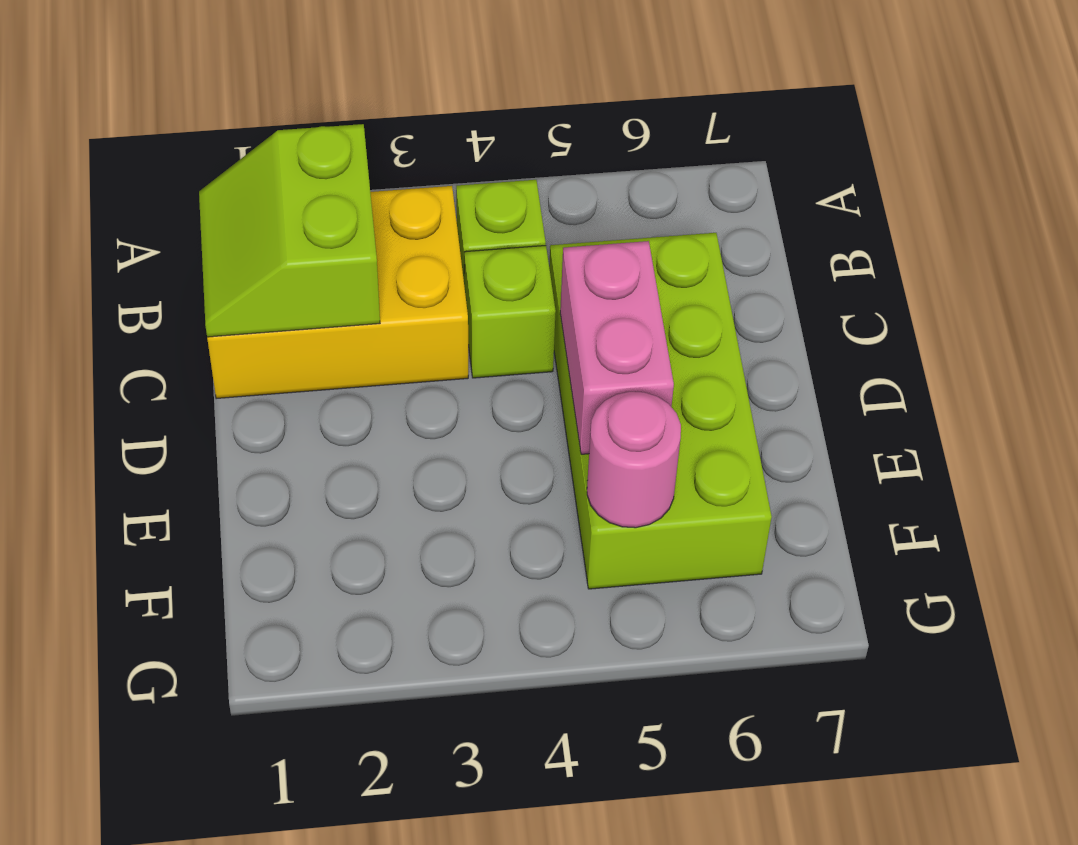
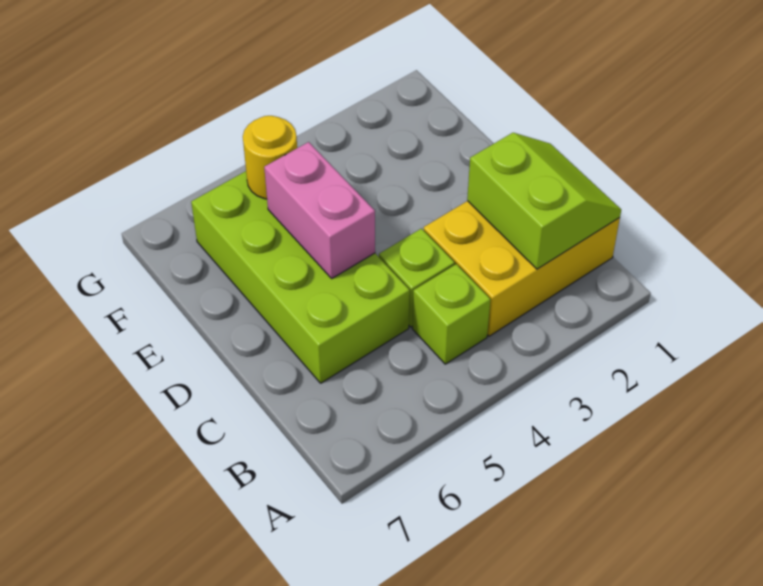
pink round brick F5 level 2 -> yellow round brick F5 level 2

